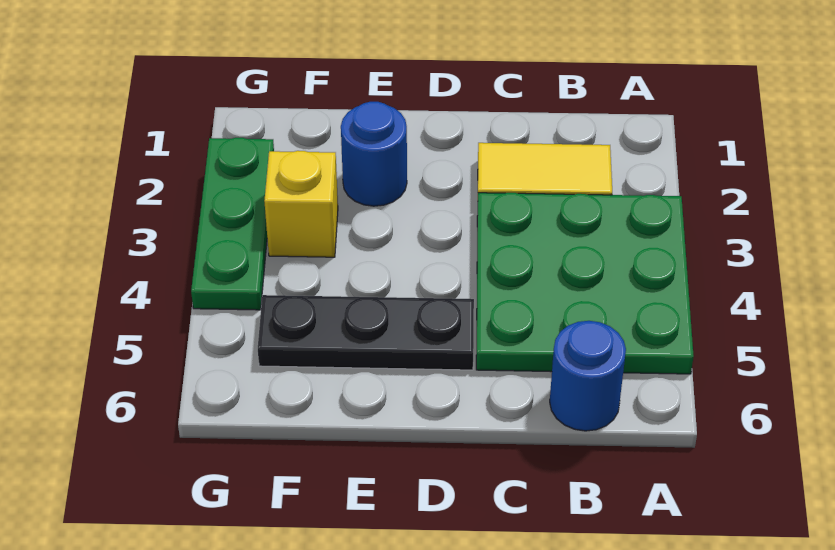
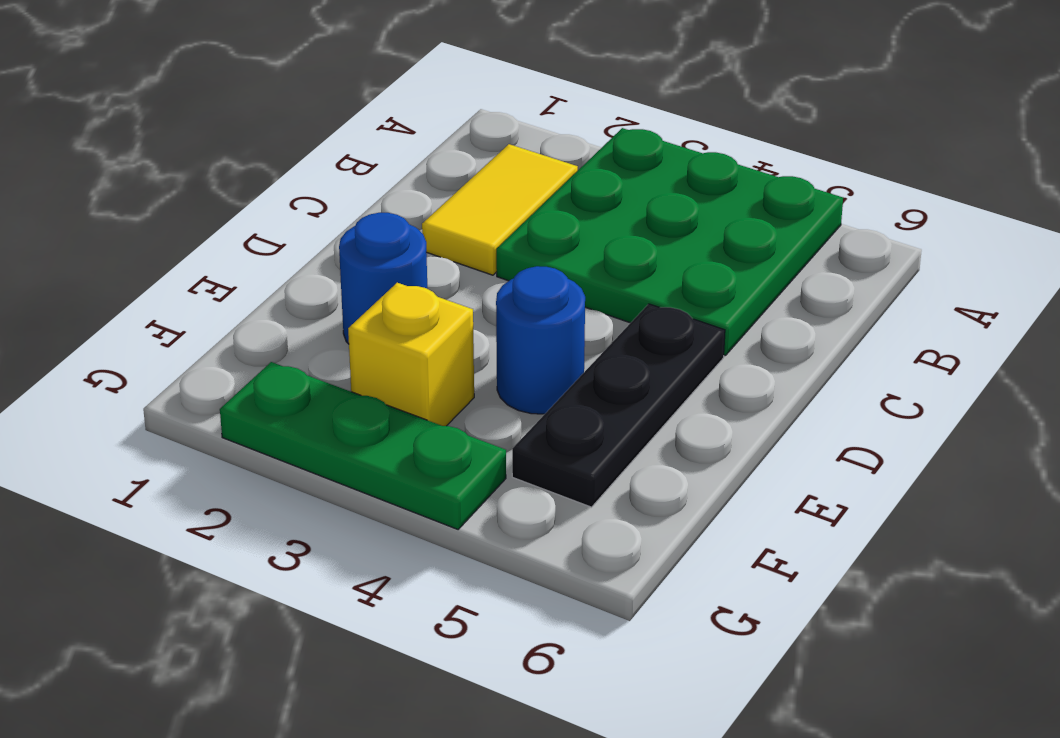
blue round brick B6 level 1 -> blue round brick E4 level 1

